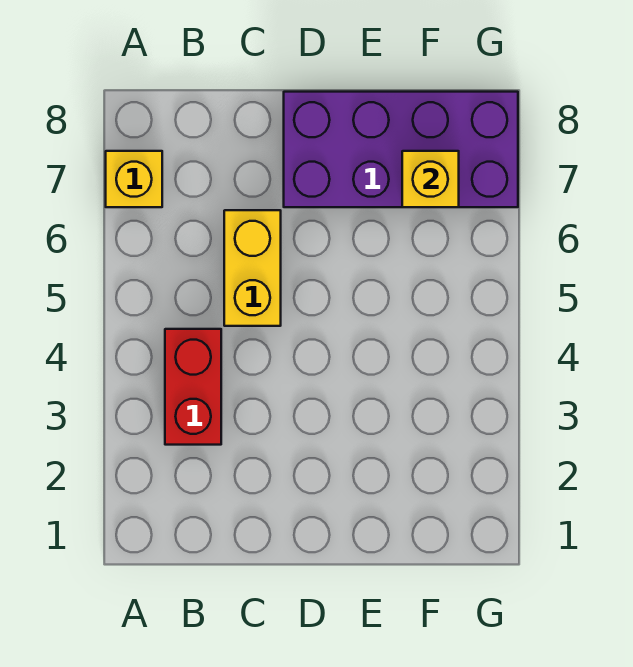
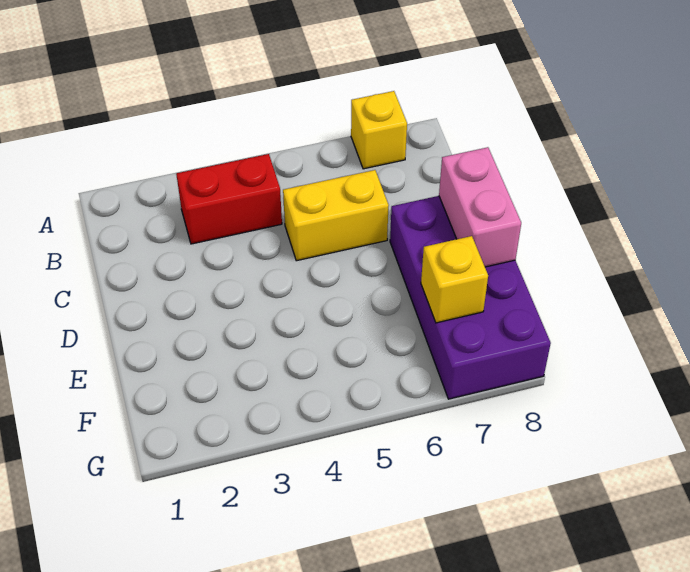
none -> pink brick D8:E8 level 2

